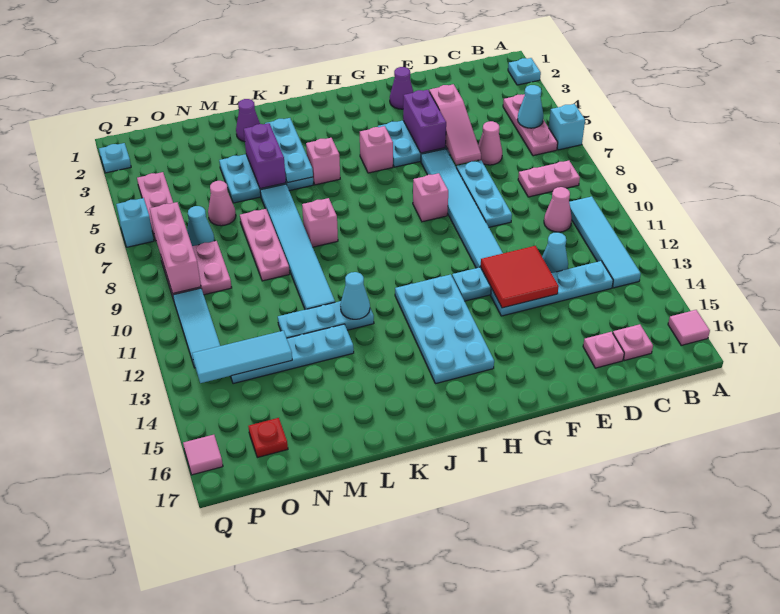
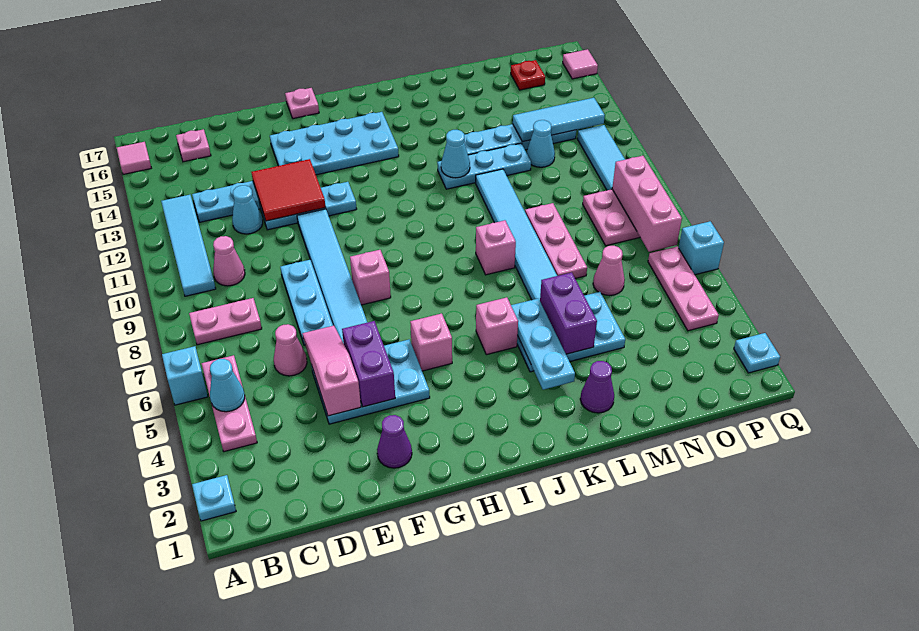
pink plate D16 level 1 -> pink plate G17 level 1
cyan plate H12:I15 level 1 -> cyan plate F14:I15 level 1
cyan cone O7 level 1 -> cyan cone N12 level 1

